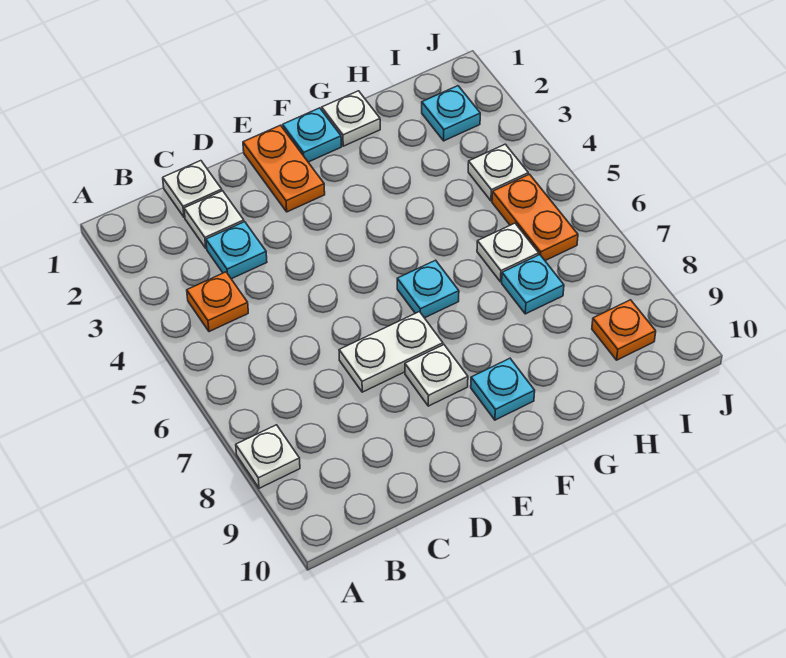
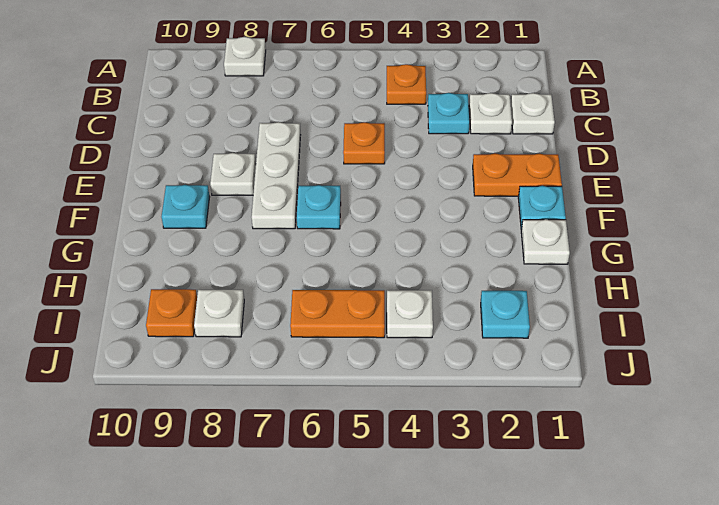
none -> orange plate D5 level 1
white plate D7:E7 level 1 -> white plate D7:F7 level 1
white plate H6 level 1 -> white plate I8 level 1
cyan plate H7 level 1 -> none

